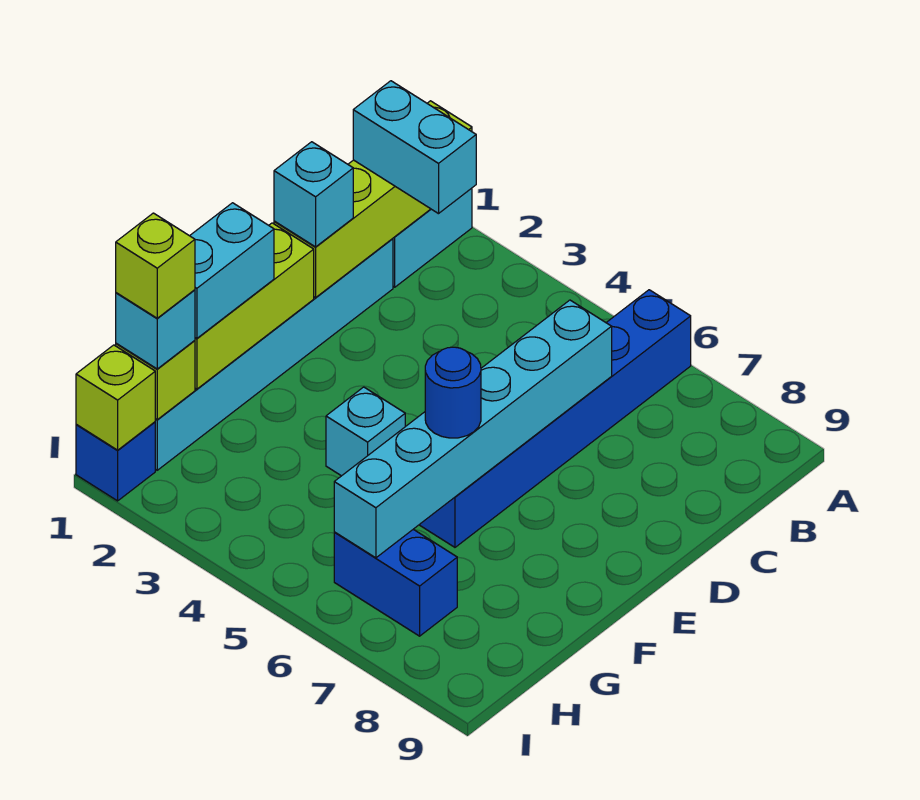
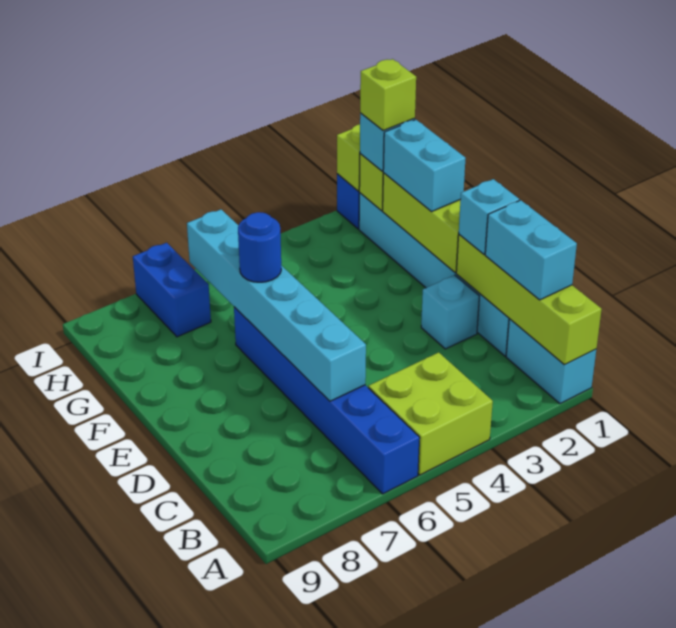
none -> lime brick A4:B5 level 1
cyan brick B1:B2 level 3 -> cyan brick B1:C1 level 3
cyan brick F4 level 1 -> cyan brick D2 level 1
blue brick H6:H7 level 1 -> blue brick H7:I7 level 1

